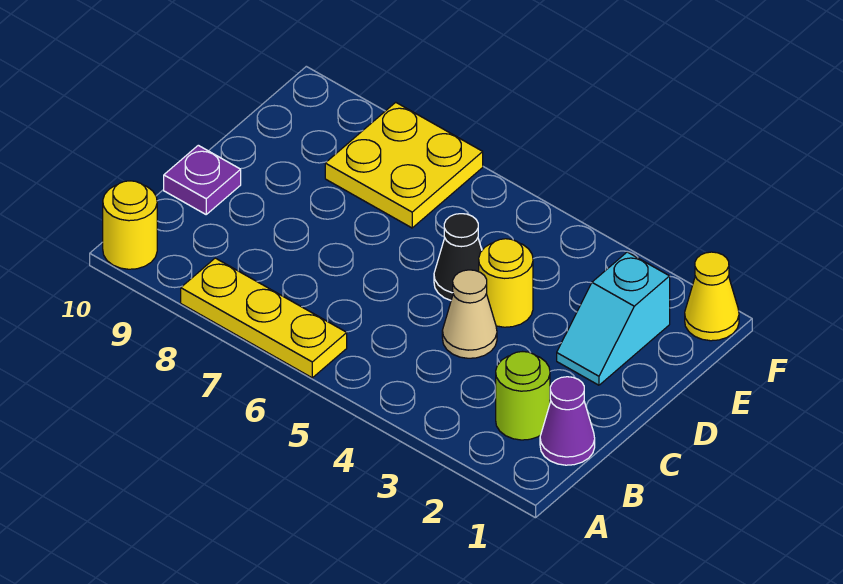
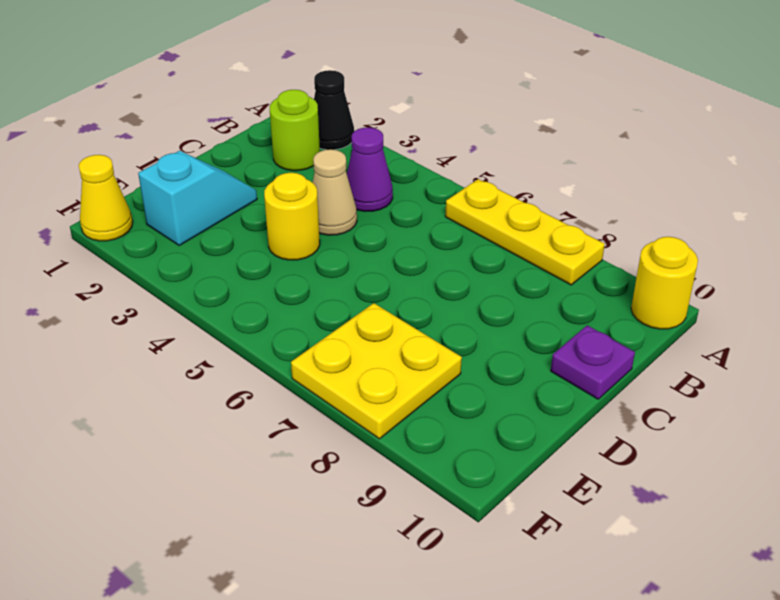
purple cone B1 level 1 -> purple cone B4 level 1
black cone D5 level 1 -> black cone A2 level 1

